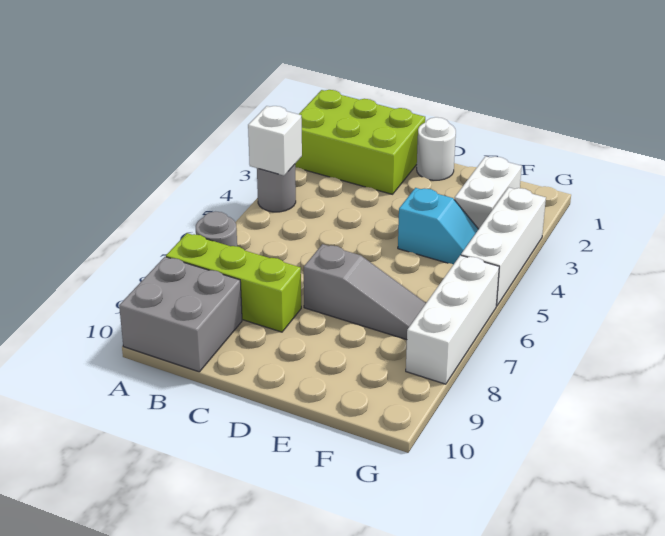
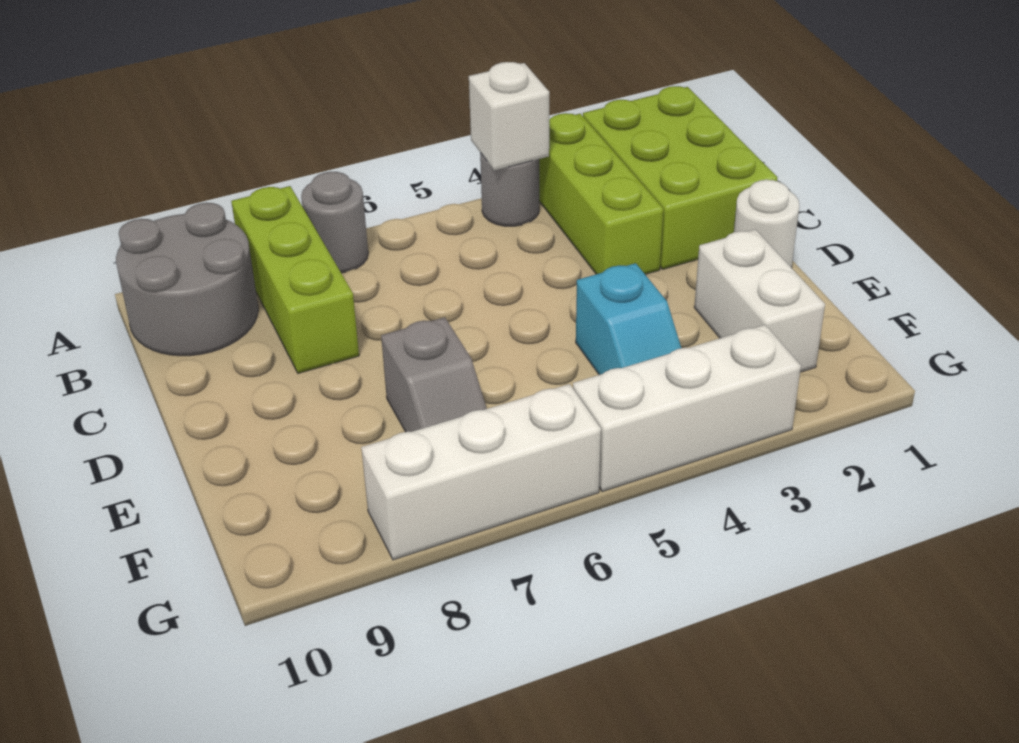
none -> lime brick A3:C3 level 1
grey brick A9:B10 level 1 -> grey round brick A9:B10 level 1
grey slope D7:F7 level 1 top D -> grey slope E7:F7 level 1 top E
white brick F2:F3 level 1 -> white brick E2:F2 level 1

